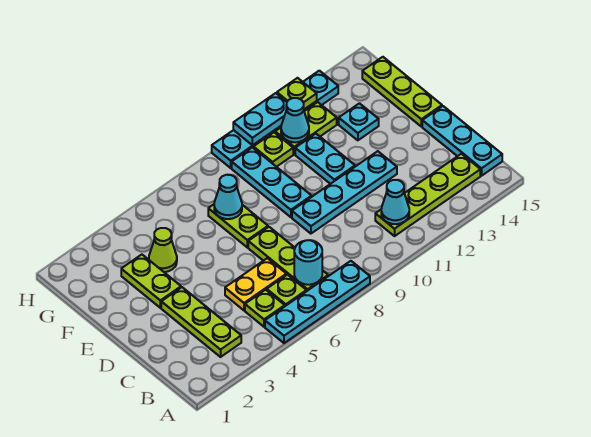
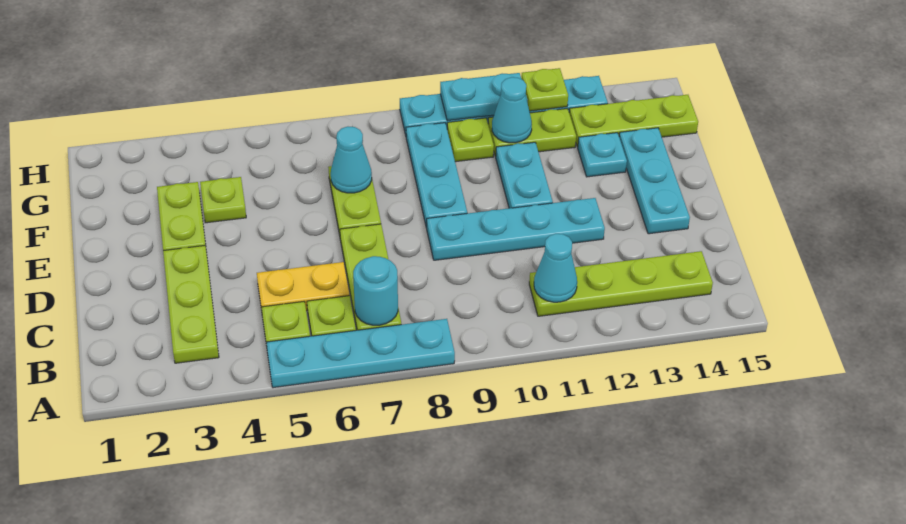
cyan plate B15:D15 level 1 -> cyan plate D14:F14 level 1
lime plate E15:G15 level 1 -> lime plate G13:G15 level 1
lime cone F4 level 1 -> lime plate F4 level 1

